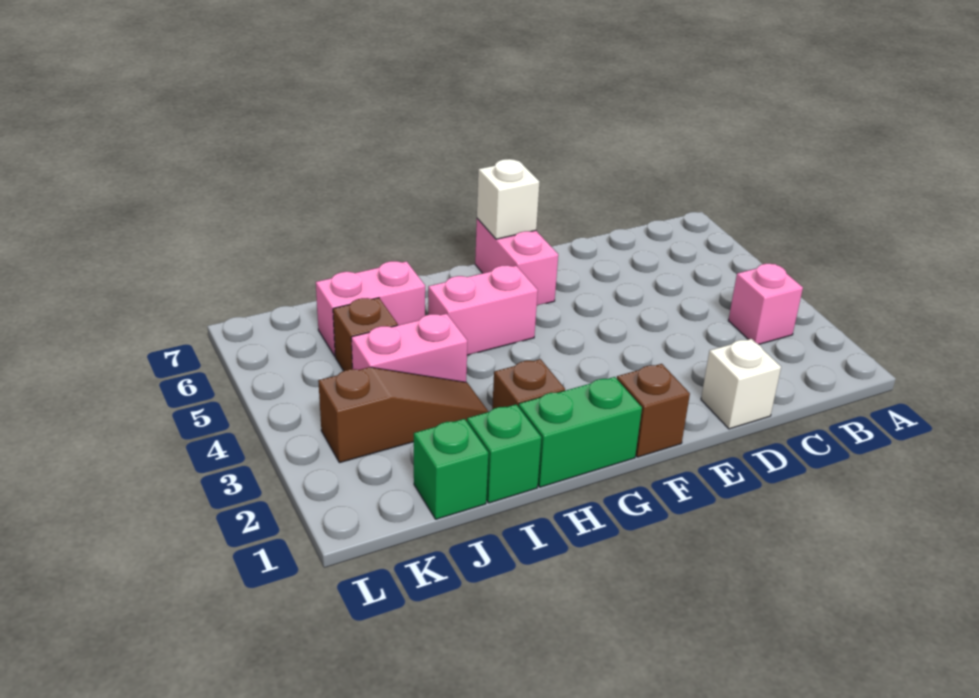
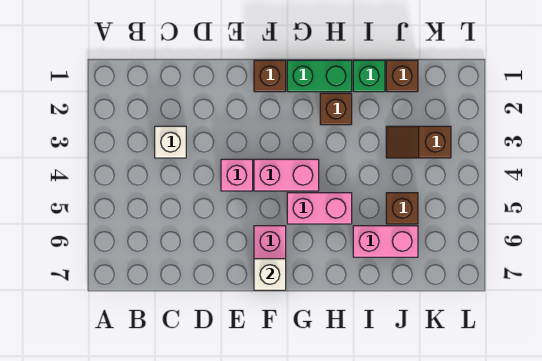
pink brick B3 level 1 -> pink brick E4 level 1
white brick D1 level 1 -> white brick C3 level 1
brown slope I3:K3 level 1 top K -> brown slope J3:K3 level 1 top K
pink brick I4:J4 level 1 -> pink brick F4:G4 level 1
green brick J1 level 1 -> brown brick J1 level 1

